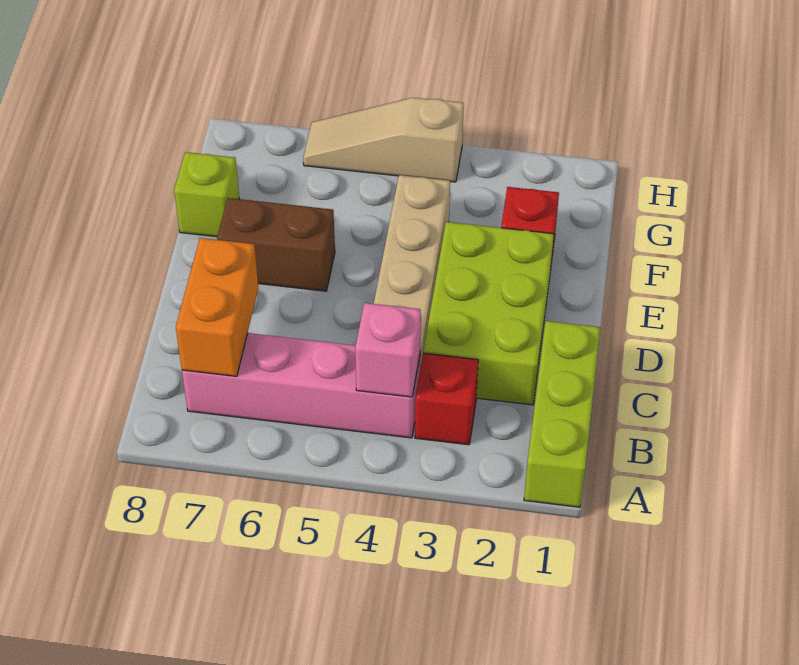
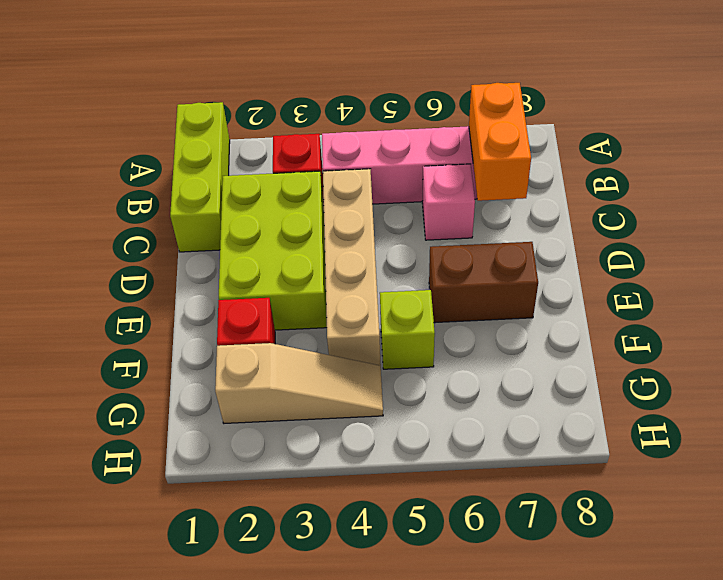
pink brick B4 level 2 -> pink brick C6 level 1
lime brick F8 level 1 -> lime brick F5 level 1
tan slope H4:H6 level 1 top 4 -> tan slope G2:G4 level 1 top 2

